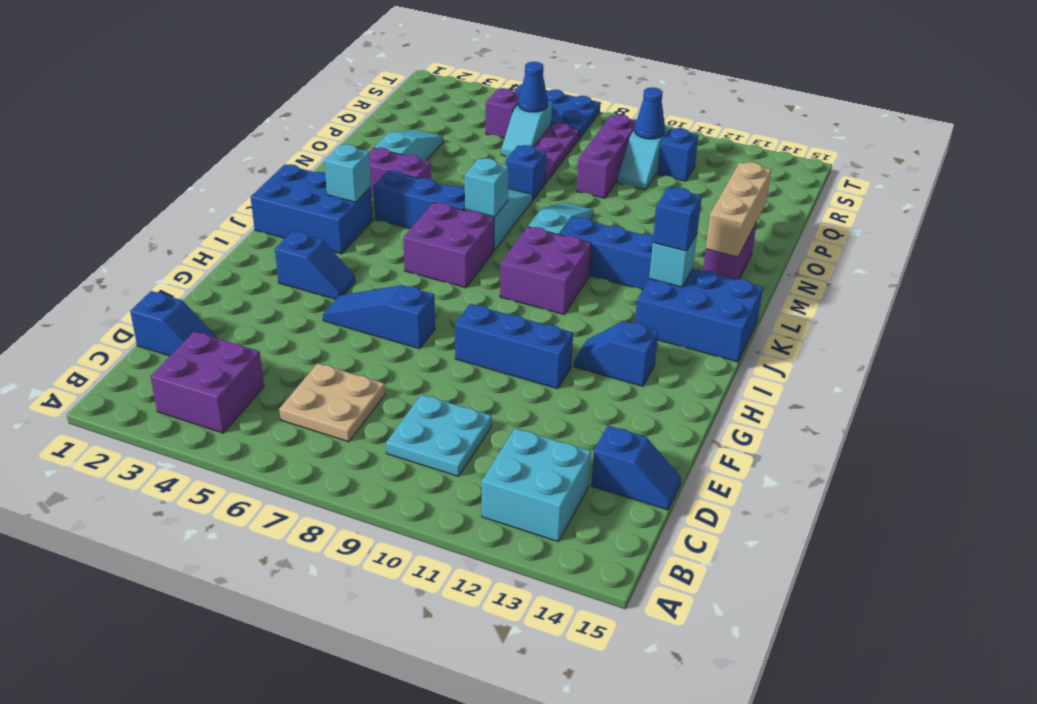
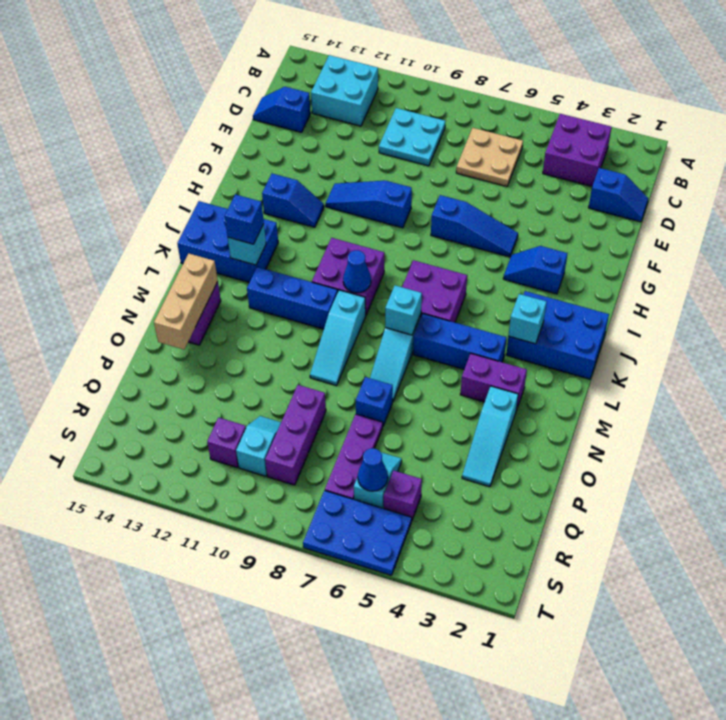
blue slope D1:D2 level 1 top 1 -> blue slope D1:D2 level 1 top 2
blue brick G9:G11 level 1 -> blue slope G9:G11 level 1 top 9
blue cone R10 level 2 -> blue cone K9 level 2
blue brick R11 level 1 -> purple brick R11 level 1

